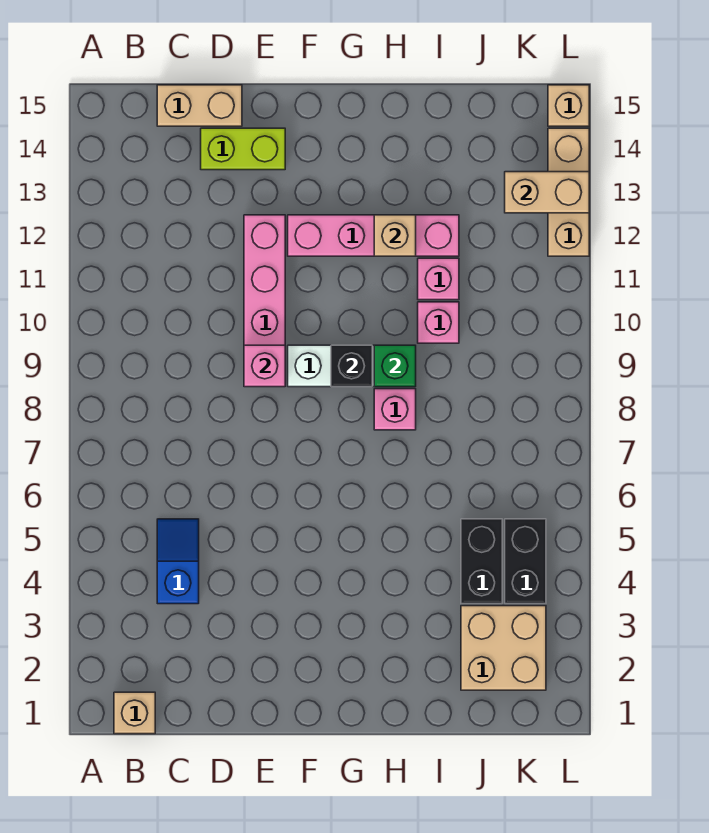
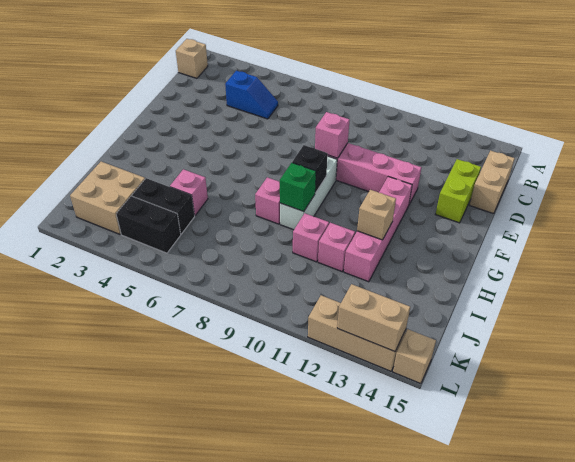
none -> pink brick I5 level 1
tan brick K13:L13 level 2 -> tan brick L13:L14 level 2

